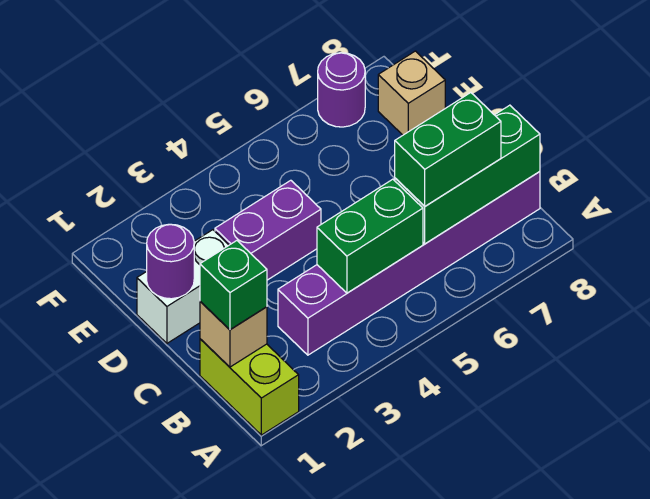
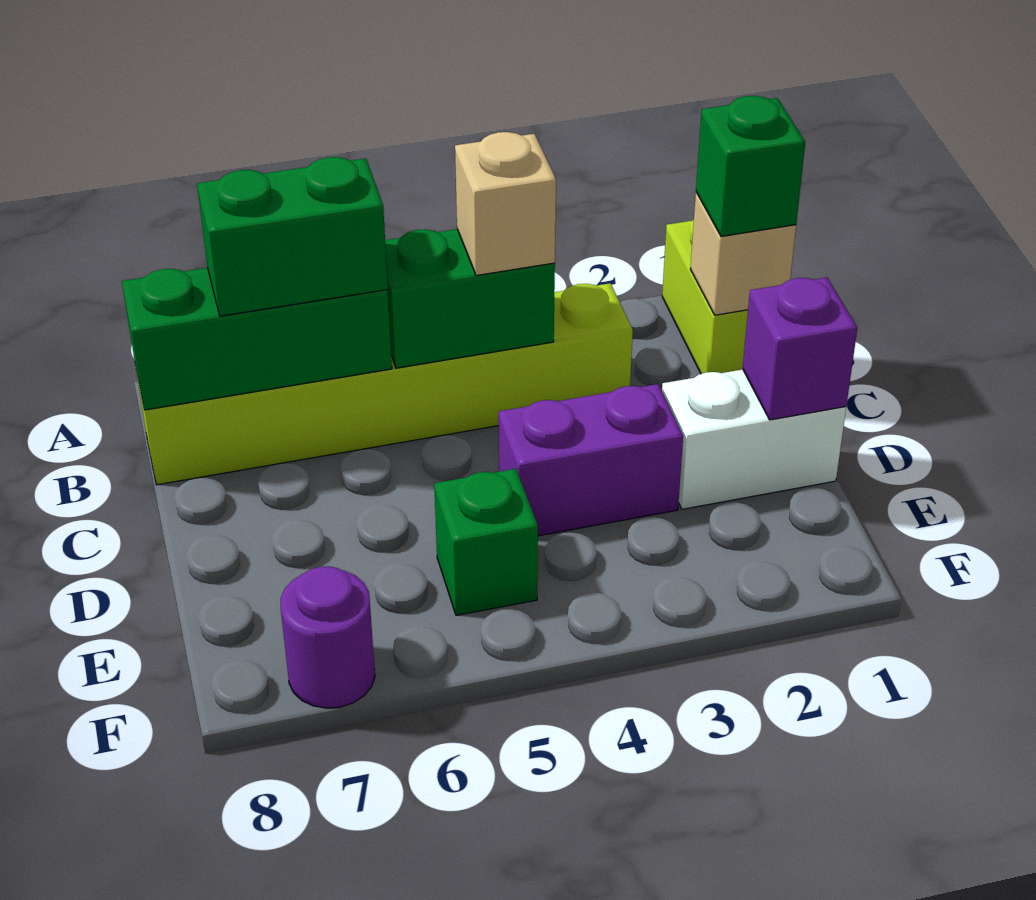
purple brick B3:B8 level 1 -> lime brick B3:B8 level 1
purple round brick D1 level 2 -> purple brick D1 level 2
none -> green brick E5 level 1
tan brick E8 level 1 -> tan brick B4 level 3

